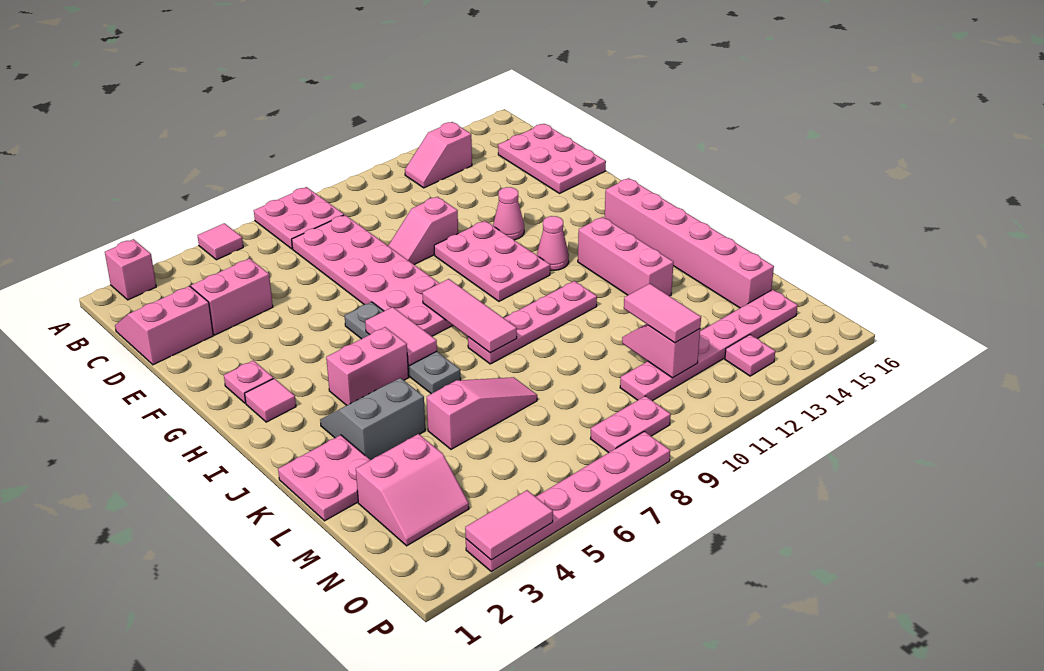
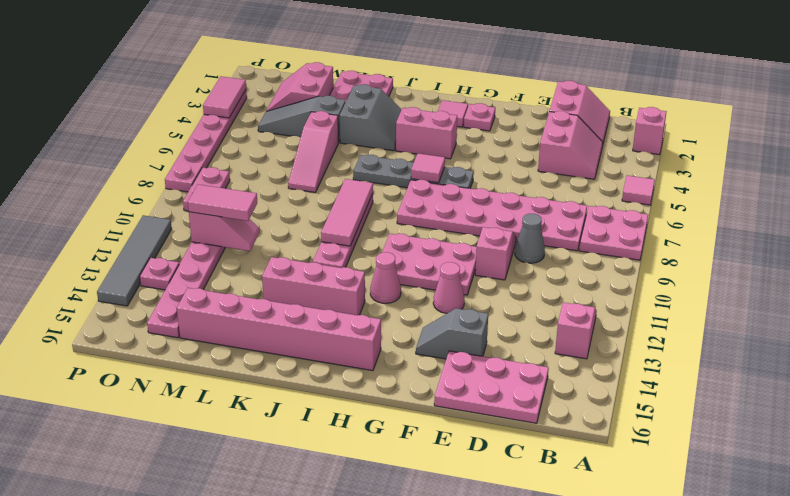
none -> grey cone D9 level 1
none -> grey slope E14:F14 level 1 top E
pink tile H6:I6 level 2 -> pink tile H6 level 2
pink tile H8:J8 level 2 -> pink tile J8:J10 level 2
pink brick I4:I5 level 1 -> pink brick H4:I4 level 1
none -> grey slope L4:N4 level 1 top L
none -> grey tile P11:P14 level 1

